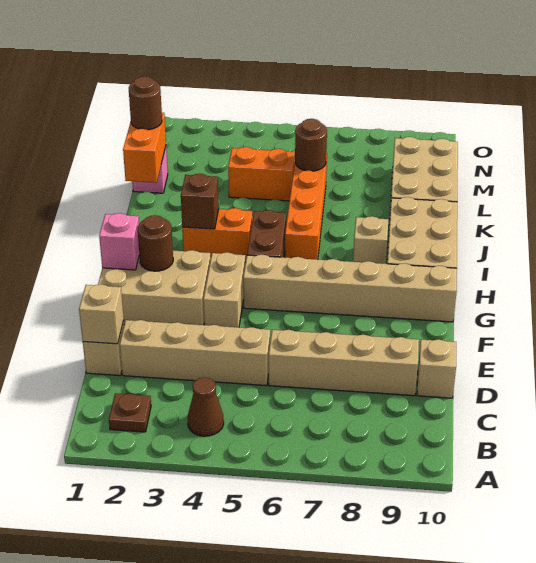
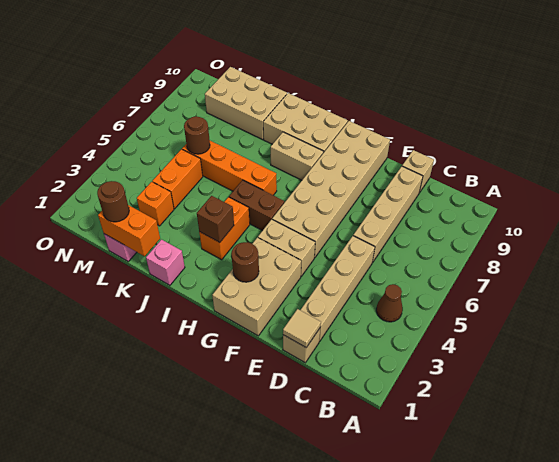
brown plate B2 level 1 -> none
tan brick D1 level 2 -> tan tile D1 level 2
pink brick G1 level 2 -> pink brick J1 level 1
tan brick G5:G10 level 1 -> tan brick F5:G10 level 1
tan brick I8 level 1 -> tan brick H8:I8 level 1
none -> orange brick L3 level 1

